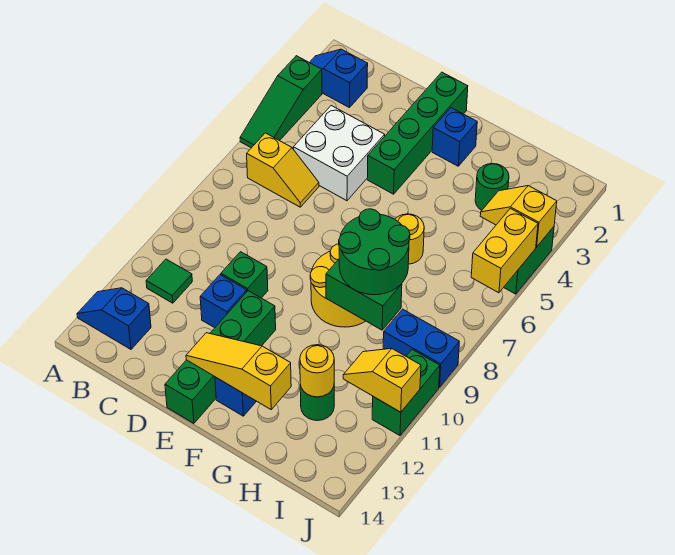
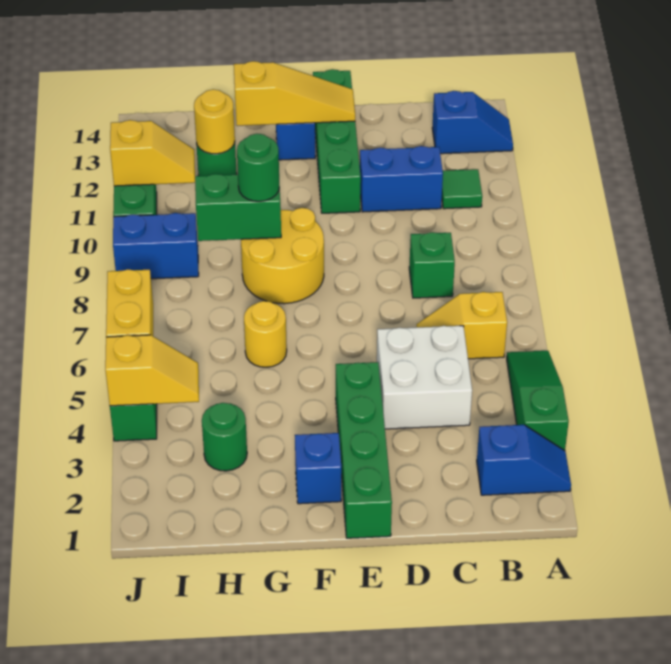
green brick D10 level 1 -> green brick C8 level 1
blue brick D11 level 1 -> blue brick C11:D11 level 1
green round brick G8:H9 level 3 -> green round brick G9 level 3

